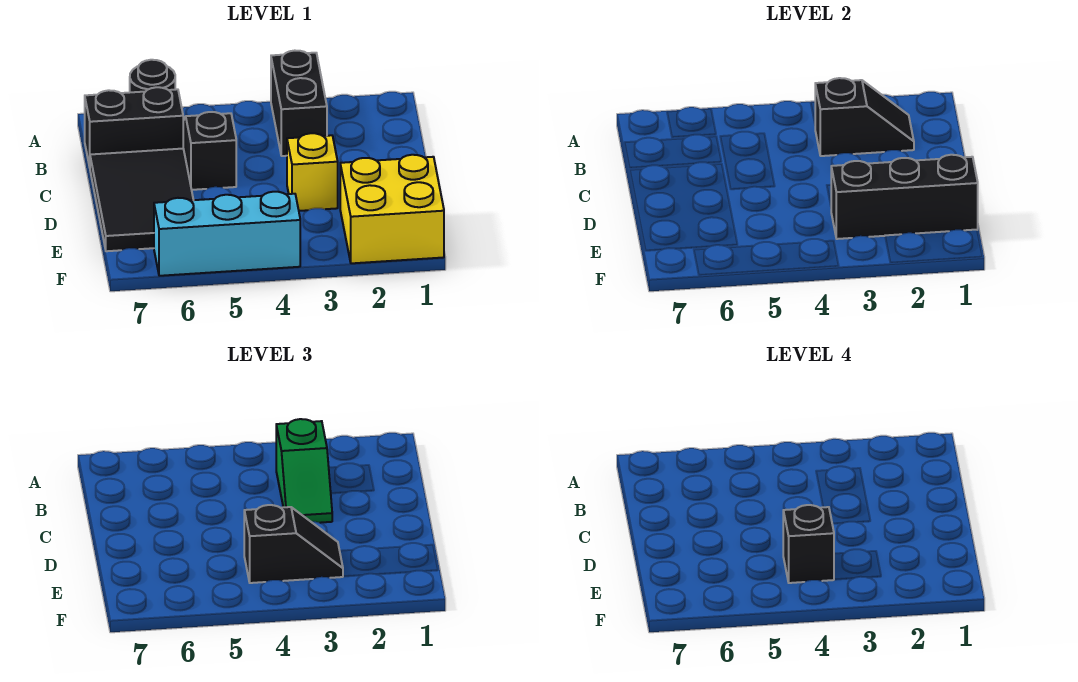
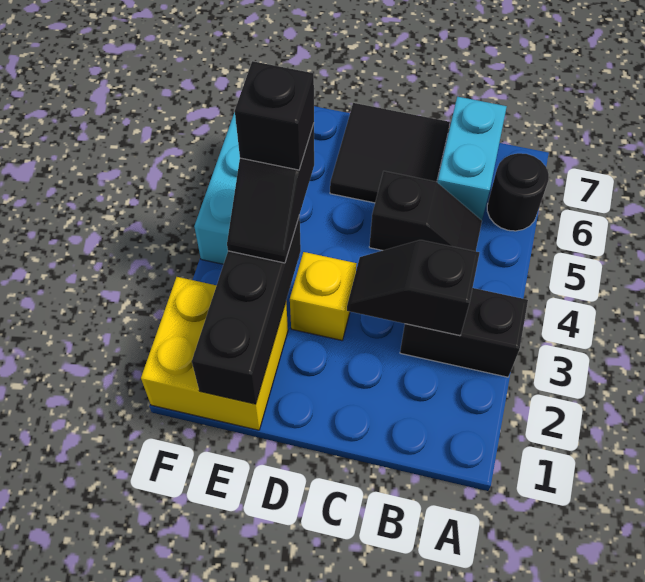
black slope B2:B3 level 2 top 3 -> black slope B3:C3 level 2 top B
green slope B3:C3 level 3 top B -> none
black brick B6:B7 level 1 -> cyan brick B6:B7 level 1
black tile C6:E7 level 1 -> black tile C6:D7 level 1

